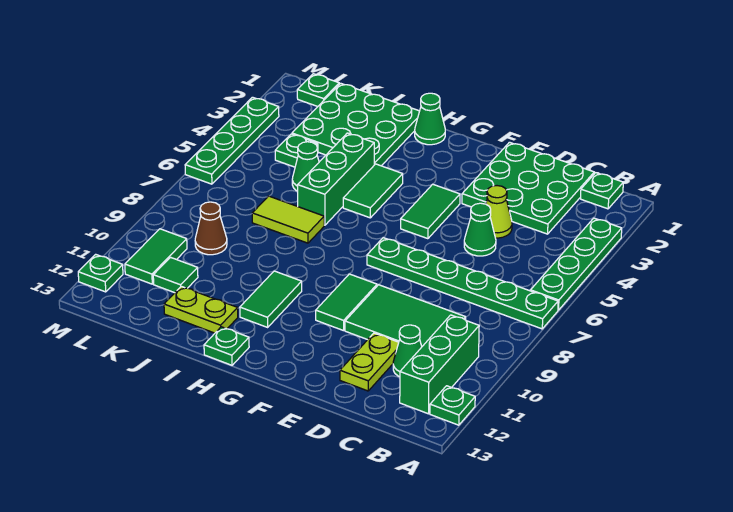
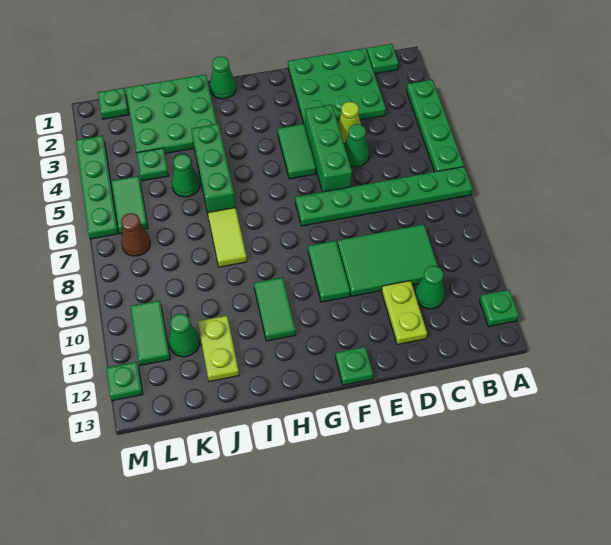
green brick B10:B12 level 1 -> green brick E4:E6 level 1
green tile H4:H5 level 1 -> green tile L5:L6 level 1
green plate H13 level 1 -> green plate F13 level 1
lime tile I7:J7 level 1 -> lime tile I7:I8 level 1
lime plate I12:J12 level 1 -> lime plate J11:J12 level 1
brown cone K9 level 1 -> brown cone L7 level 1
green tile K11 level 1 -> green cone K11 level 1

